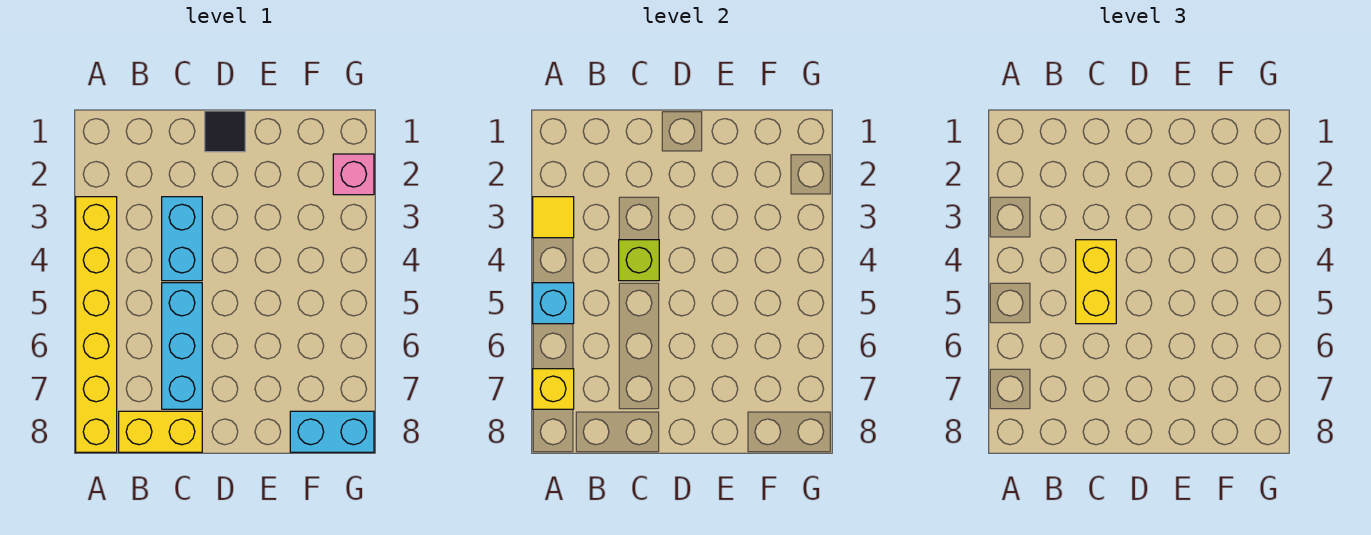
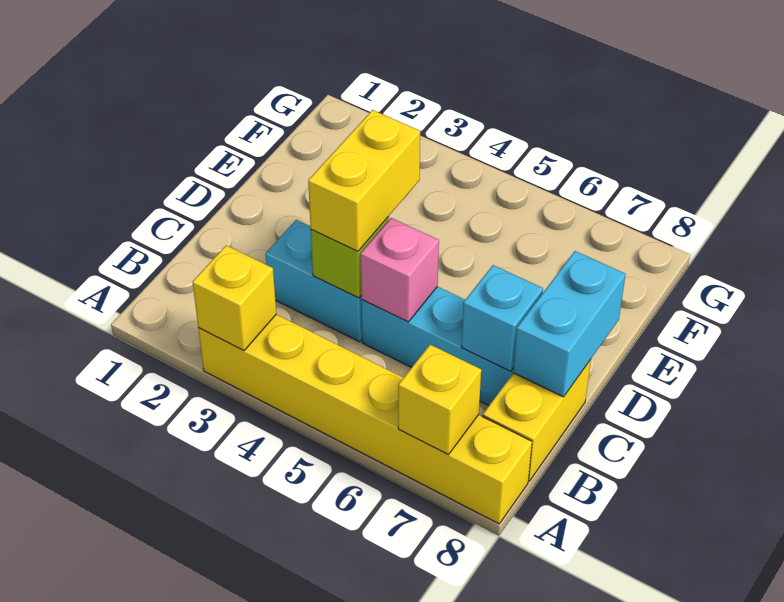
yellow tile A3 level 2 -> yellow brick A3 level 2
cyan brick A5 level 2 -> cyan brick C7 level 2
yellow brick C4:C5 level 3 -> yellow brick C4:D4 level 3
black tile D1 level 1 -> none
cyan brick F8:G8 level 1 -> cyan brick C8:D8 level 2
pink brick G2 level 1 -> pink brick C5 level 2

